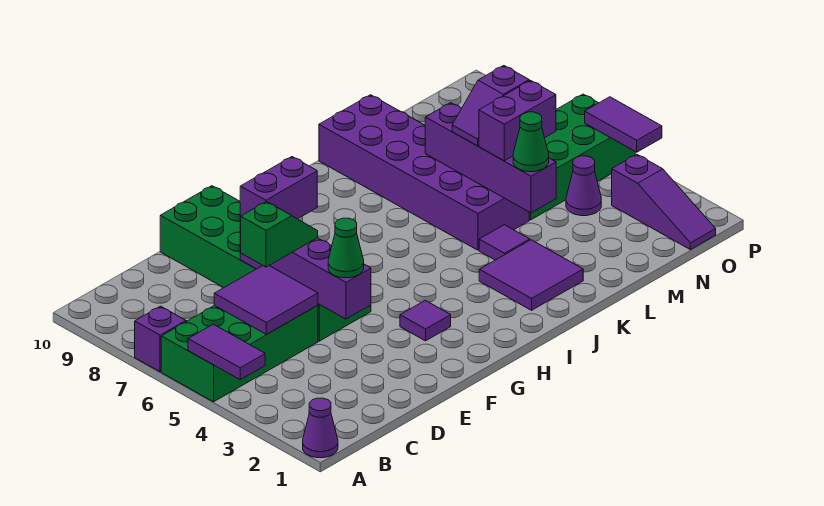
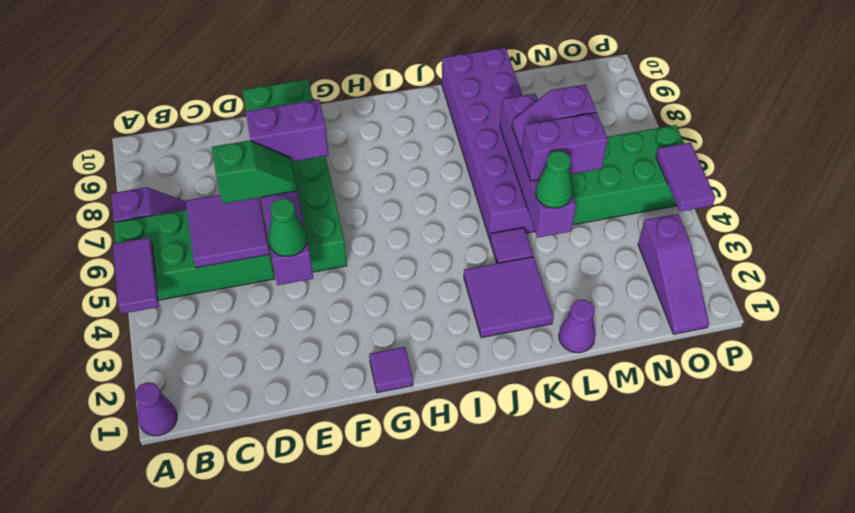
purple tile G3 level 1 -> purple tile G1 level 1
purple cone N4 level 1 -> purple cone L1 level 1

